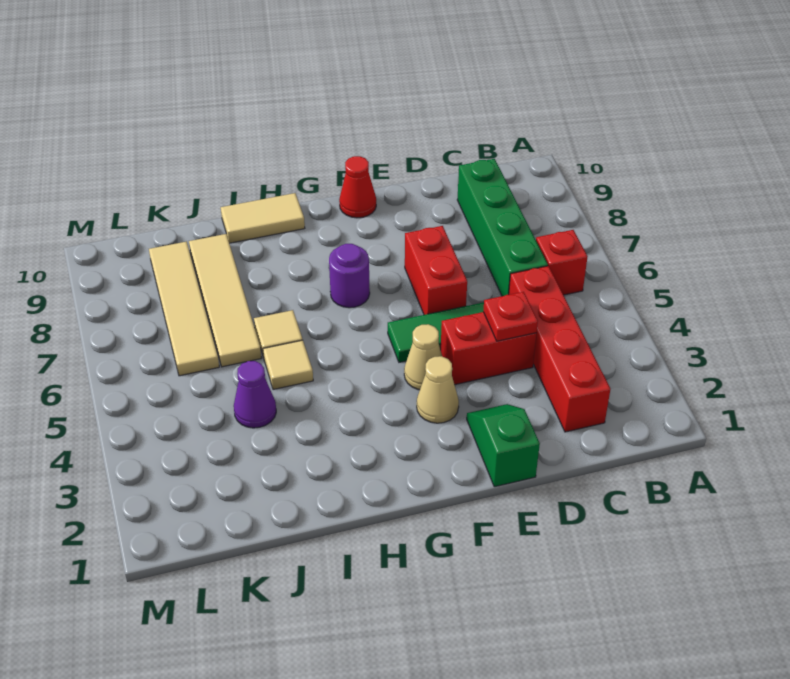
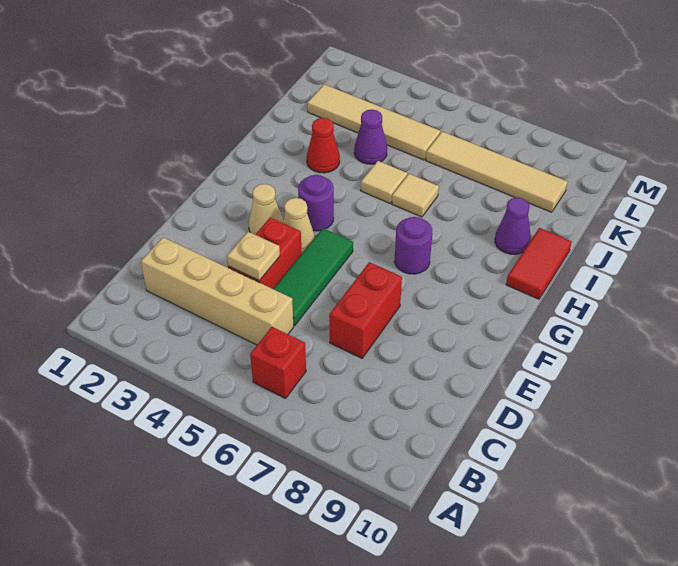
red brick C2:C5 level 1 -> tan brick C2:C5 level 1
green brick C6:C9 level 1 -> none
red plate D4 level 2 -> tan plate D4 level 2
green slope E1:E2 level 1 top 1 -> none
red brick E6:E7 level 1 -> red brick D7:E7 level 1
red cone F10 level 1 -> red cone I3 level 1
none -> purple round brick G4 level 1
tan tile H10:I10 level 1 -> red tile H10:I10 level 1
none -> purple cone I9 level 1
tan tile J6:J9 level 1 -> tan tile K2:K5 level 1

